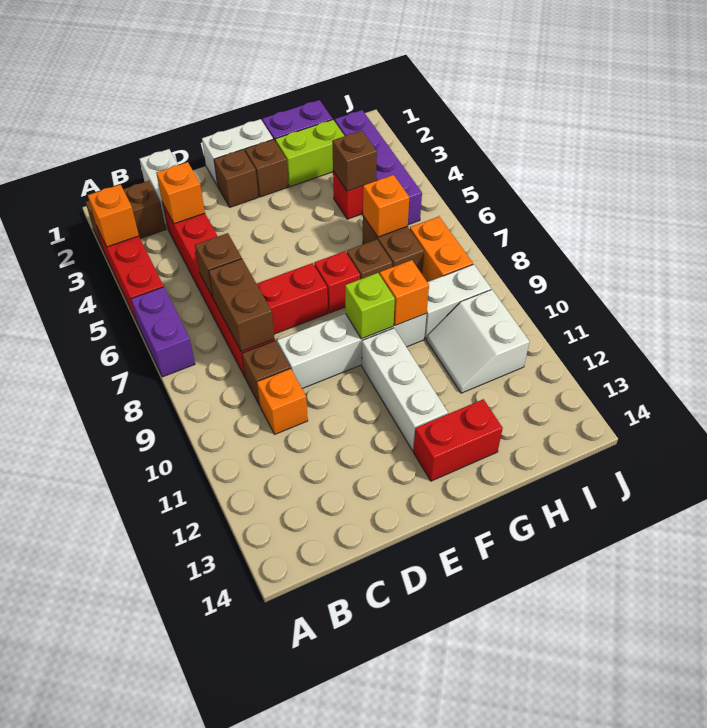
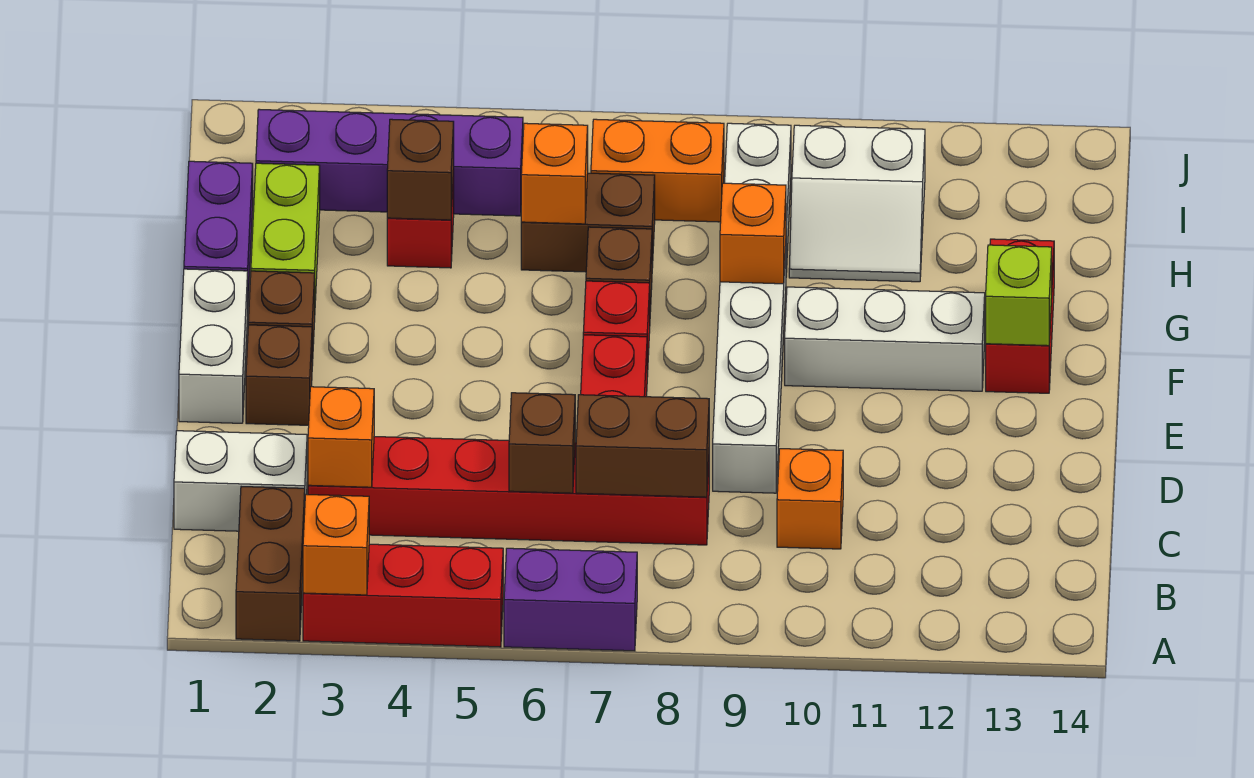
brown brick C9 level 1 -> none
lime brick F9 level 2 -> lime brick F13 level 2

